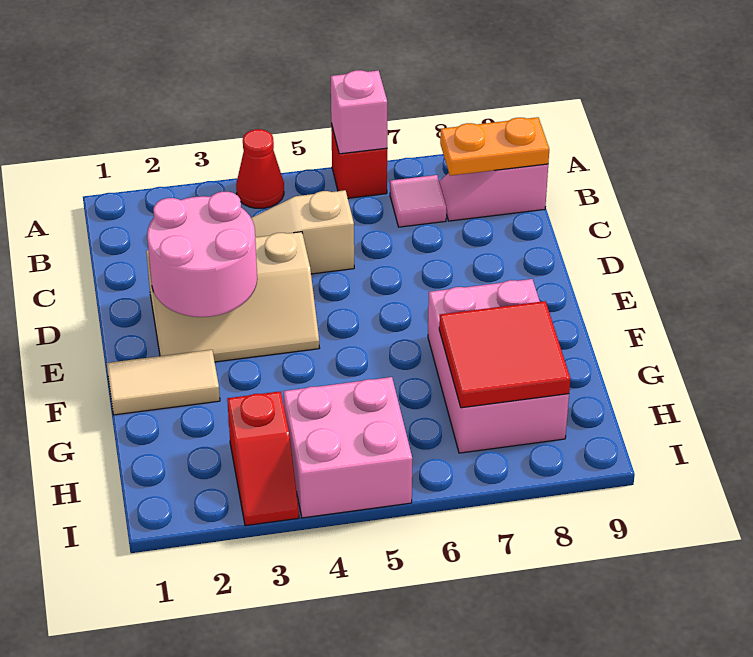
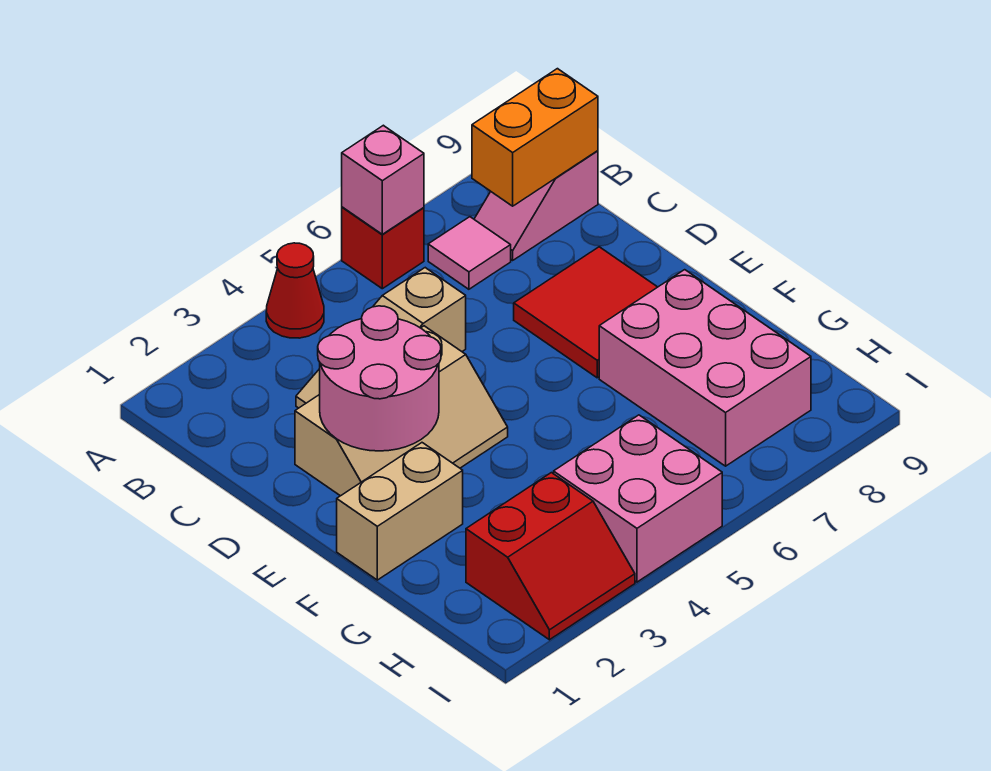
orange plate B8:B9 level 2 -> orange brick B8:B9 level 2
tan tile F1:F2 level 1 -> tan brick F1:F2 level 1
red tile G7:H8 level 2 -> red tile D7:E8 level 1
red slope H3:I3 level 1 top H -> red slope H2:I3 level 1 top H

